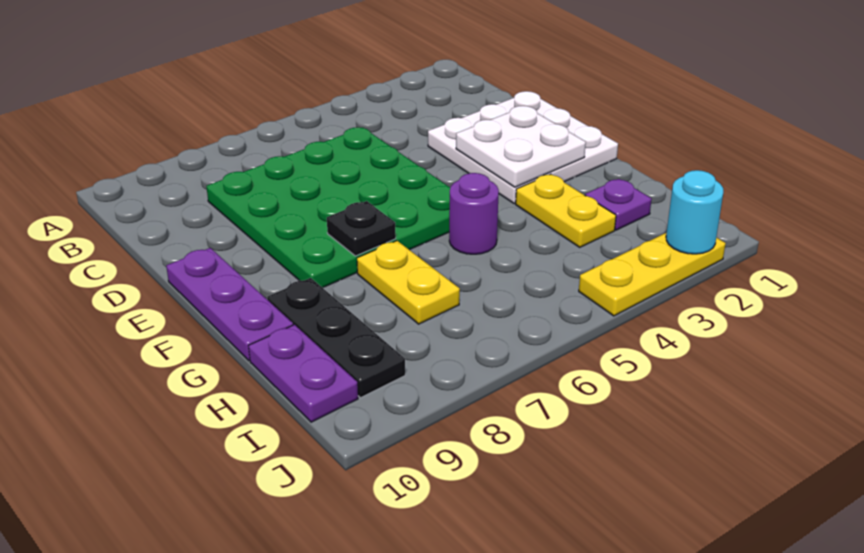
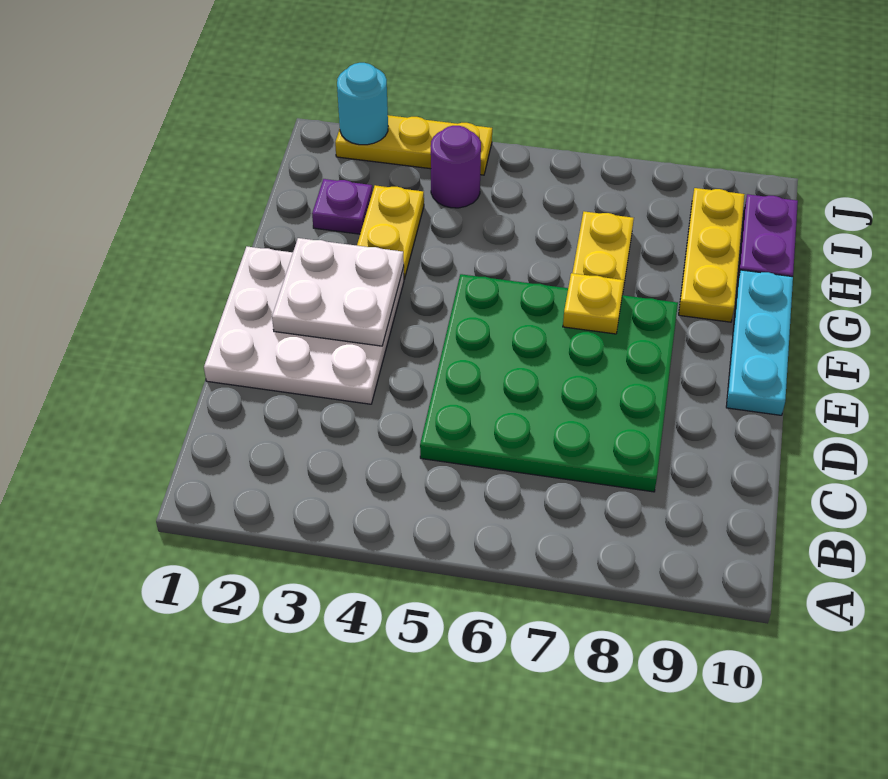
purple plate E10:G10 level 1 -> cyan plate E10:G10 level 1
black plate F7 level 2 -> yellow plate F7 level 2
purple round brick G5 level 1 -> purple round brick I4 level 1
black plate G9:I9 level 1 -> yellow plate G9:I9 level 1

